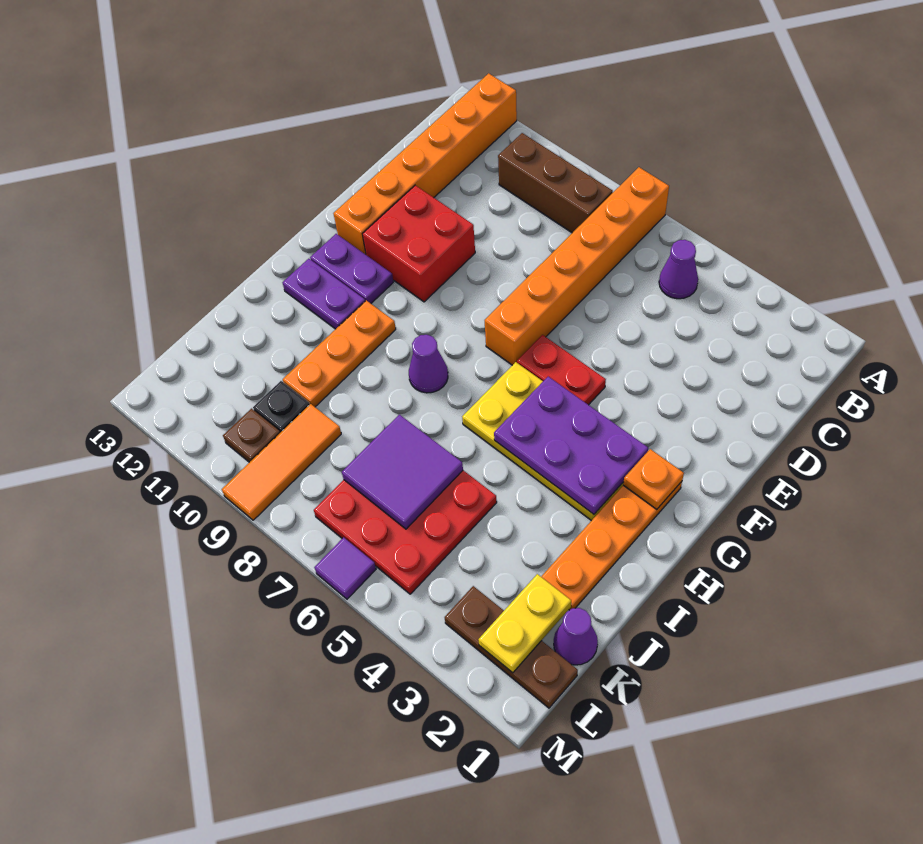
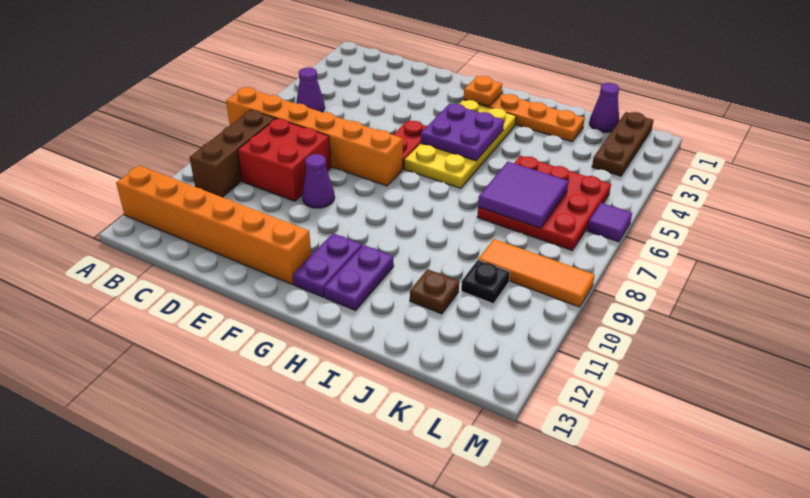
red brick E10:F11 level 1 -> red brick C8:D9 level 1
purple plate G3:H5 level 2 -> purple plate G4:H5 level 2
purple cone H8 level 1 -> purple cone E9 level 1
orange plate H10:J10 level 1 -> none
yellow plate K2:L2 level 2 -> none
brown plate L10 level 1 -> brown plate J11 level 1

